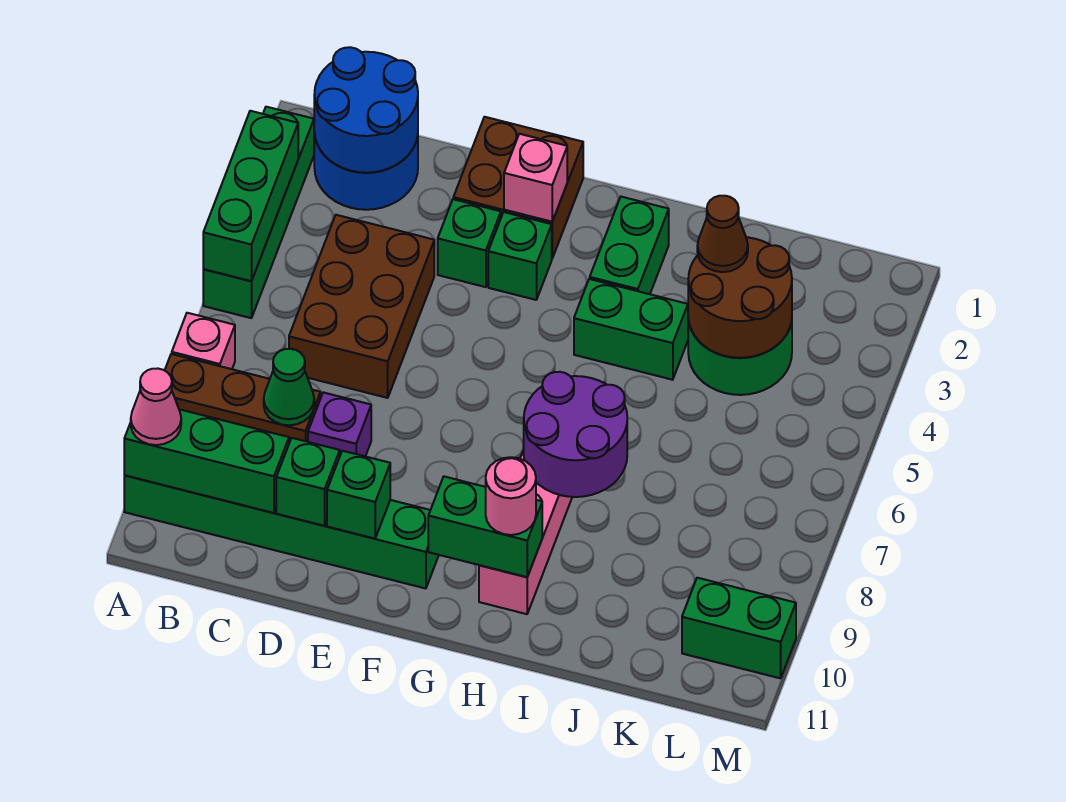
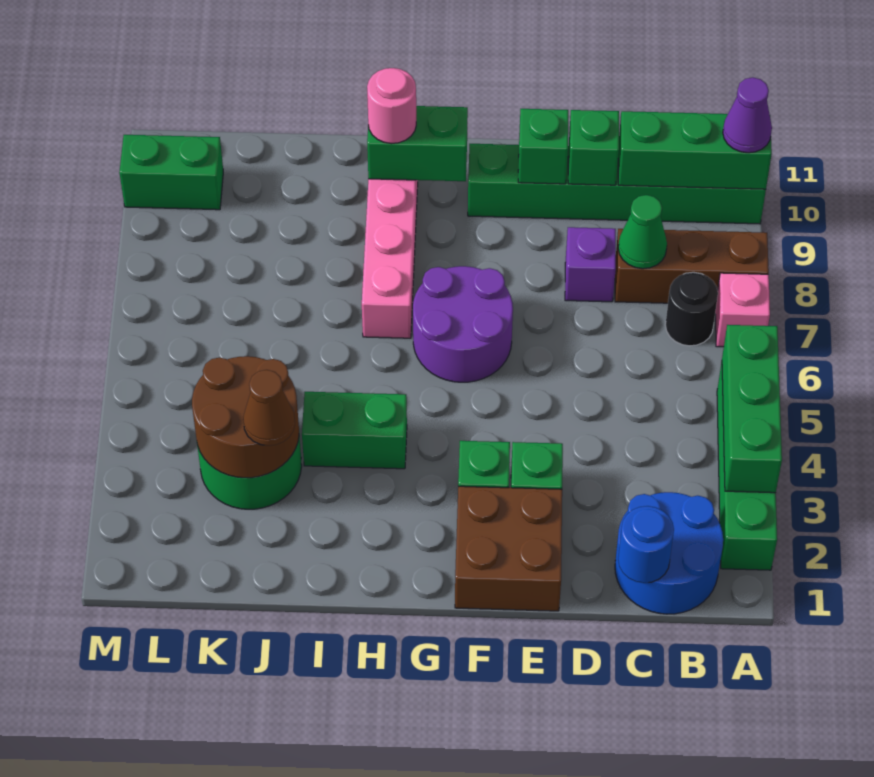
pink cone A10 level 3 -> purple cone A10 level 3
blue round brick B1:C2 level 2 -> blue round brick C1 level 2
none -> black round brick B7 level 1
brown brick C4:D6 level 1 -> none
pink brick F2 level 2 -> none
green brick H2:H3 level 1 -> none
purple round brick H7:I8 level 2 -> purple round brick F6:G7 level 1

